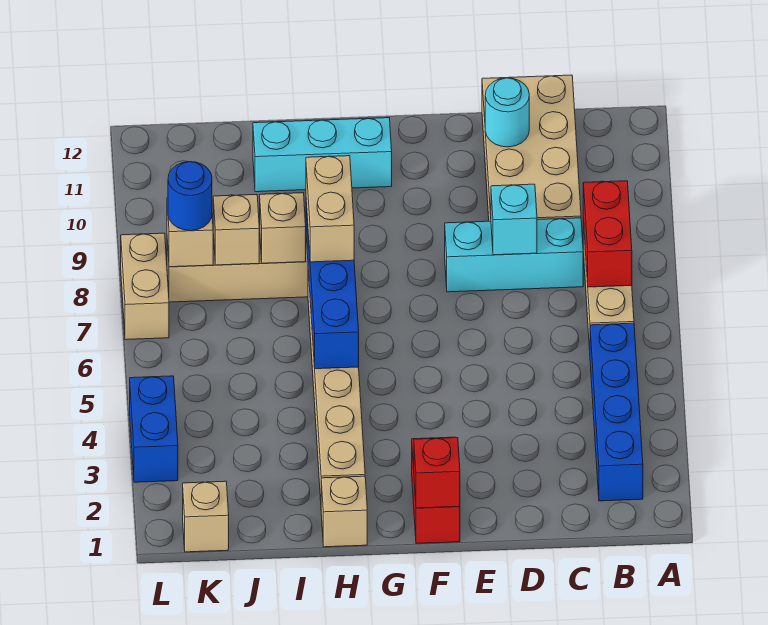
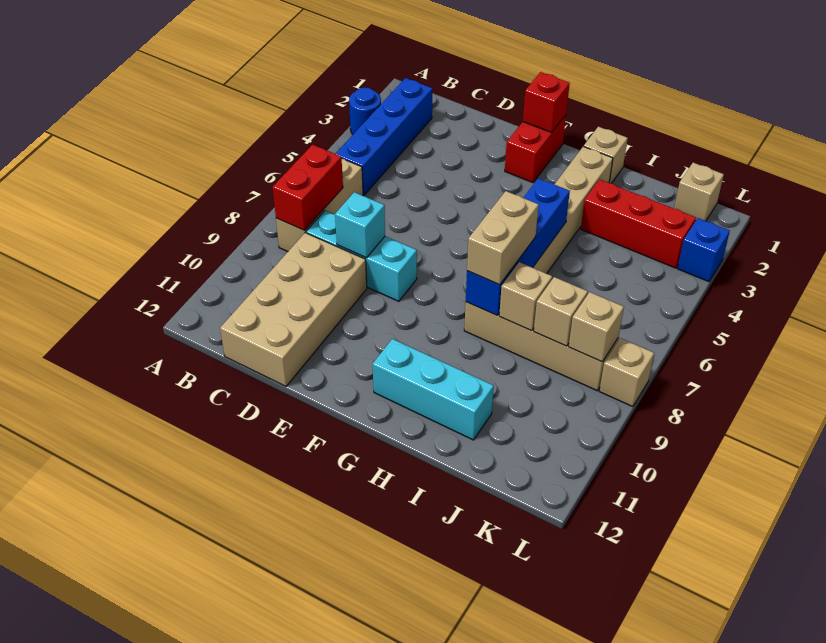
cyan round brick D11 level 2 -> none
none -> red brick I3:K3 level 1
blue round brick K8 level 3 -> blue round brick A3 level 1
blue brick L3:L4 level 1 -> blue brick L3 level 1
tan brick L7:L8 level 1 -> tan brick L8 level 1

